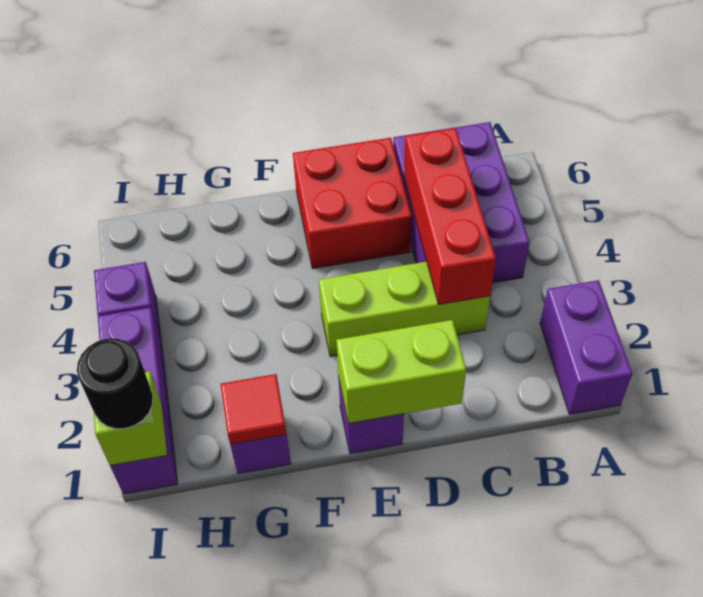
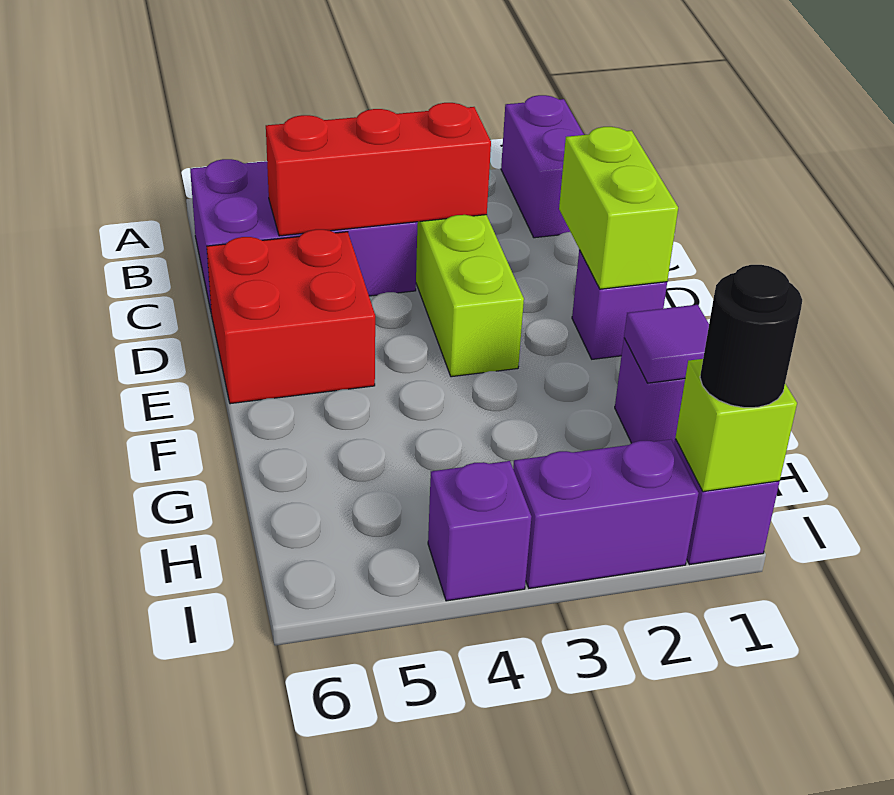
purple brick A1:A2 level 1 -> purple brick A1:B1 level 1
red tile G1 level 2 -> purple tile G1 level 2

